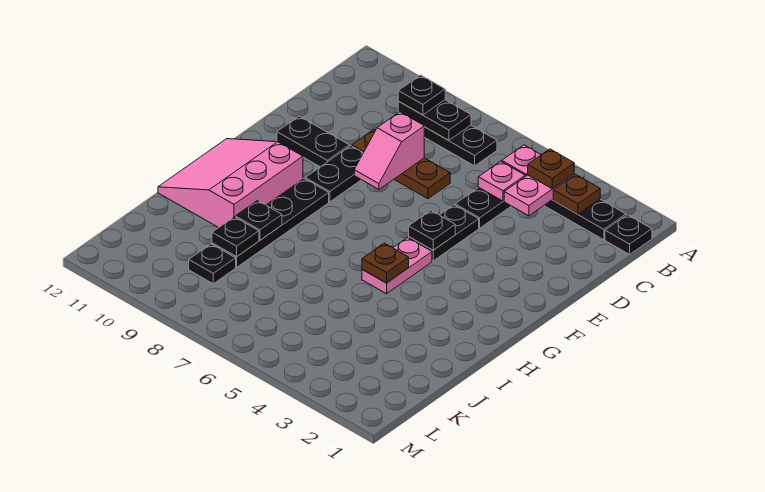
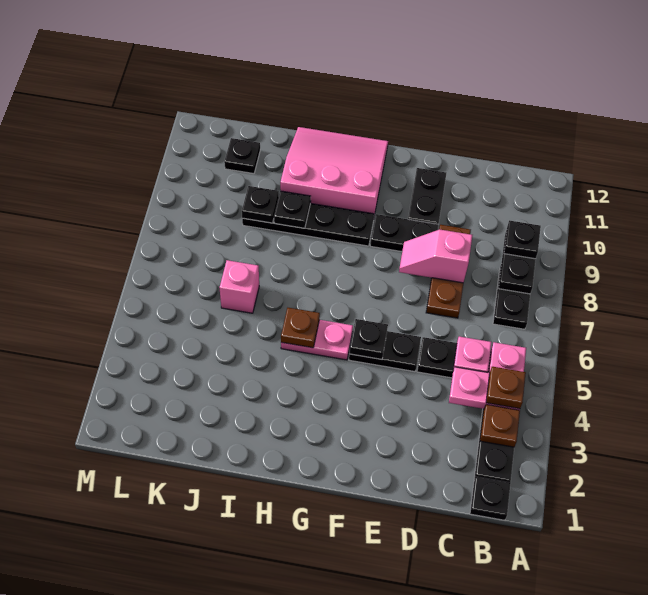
none -> pink brick J6 level 1
black plate K9 level 1 -> black plate K11 level 1

